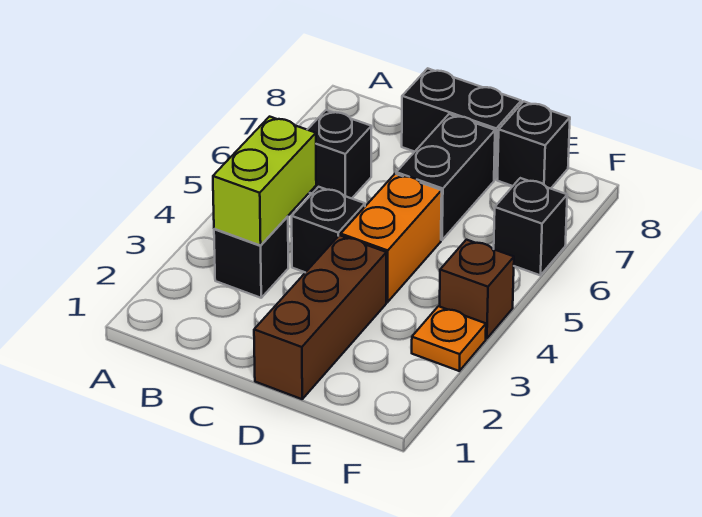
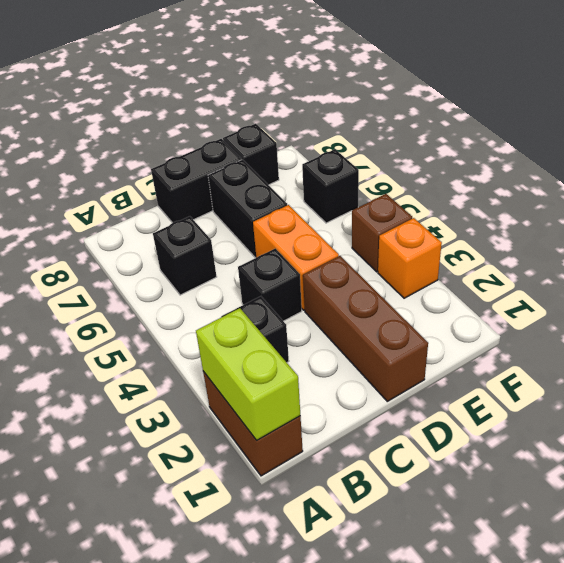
none -> brown brick A1:A2 level 1
lime brick B3:B4 level 2 -> lime brick A1:A2 level 2
orange plate F3 level 1 -> orange brick F3 level 1

